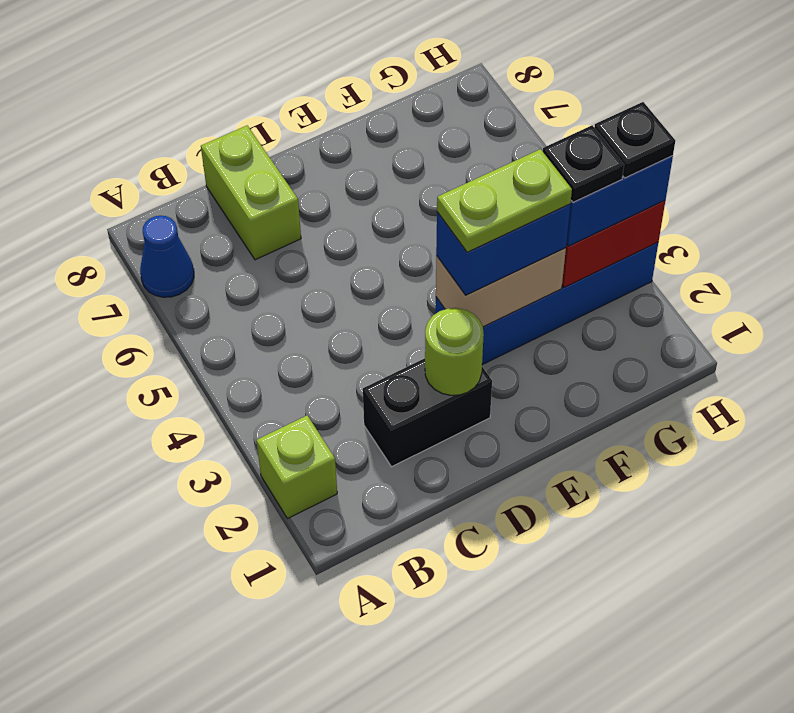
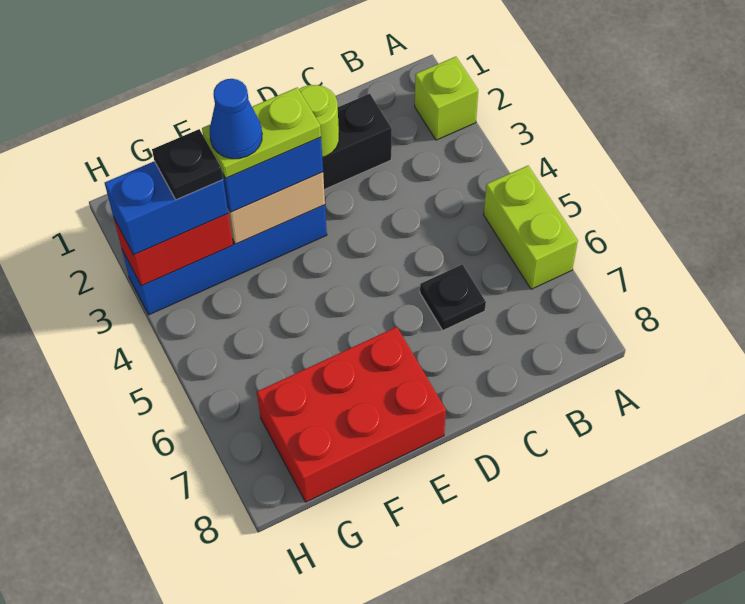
blue cone A7 level 1 -> blue cone F3 level 5
lime brick C7:C8 level 1 -> lime brick A5:A6 level 1
none -> red brick E7:G8 level 1
black plate H3 level 4 -> black plate C6 level 1

